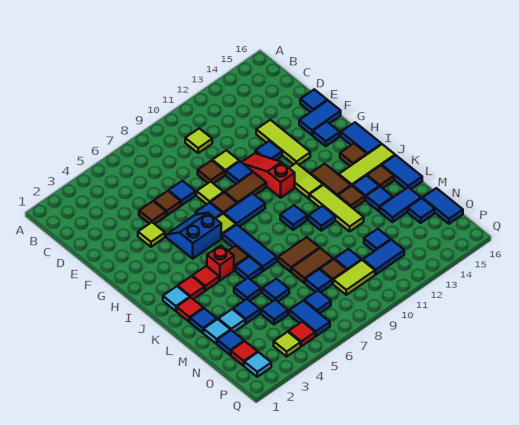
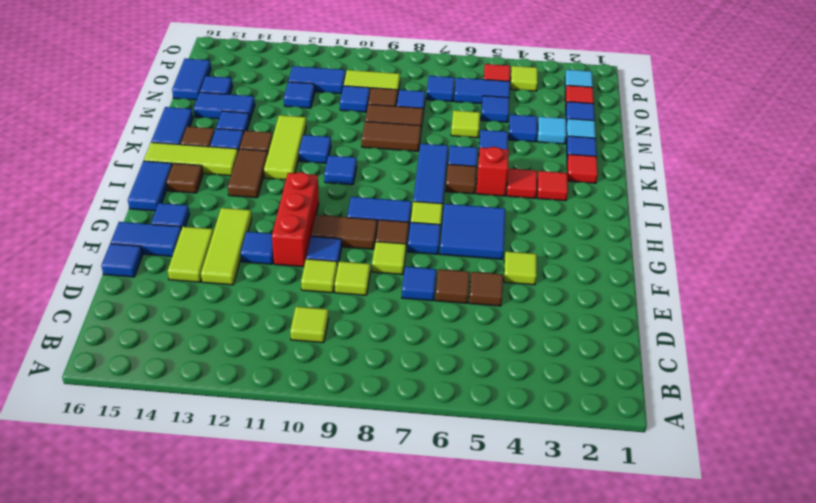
brown tile E9 level 1 -> lime tile E9 level 1
red slope F11:H11 level 1 top H -> red brick F11:H11 level 1
blue slope G5:H6 level 1 top H -> blue tile G5:H6 level 1
lime tile H12:I12 level 1 -> lime tile E14:F14 level 1
cyan tile J2 level 1 -> none
blue tile M6 level 1 -> lime tile M6 level 1
blue tile O6:P6 level 1 -> blue tile O5:O6 level 1

